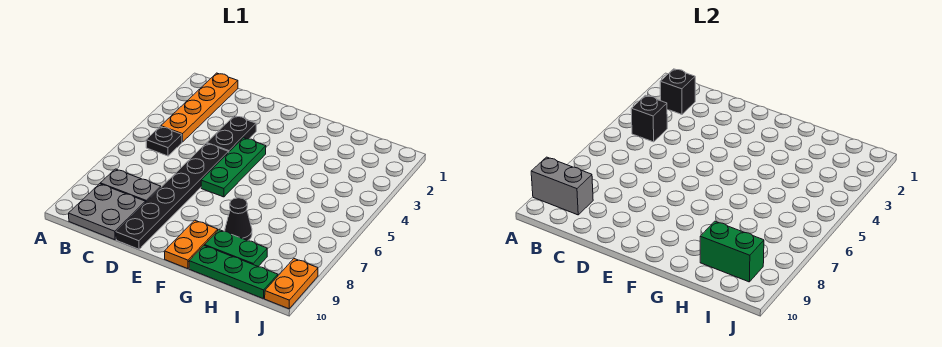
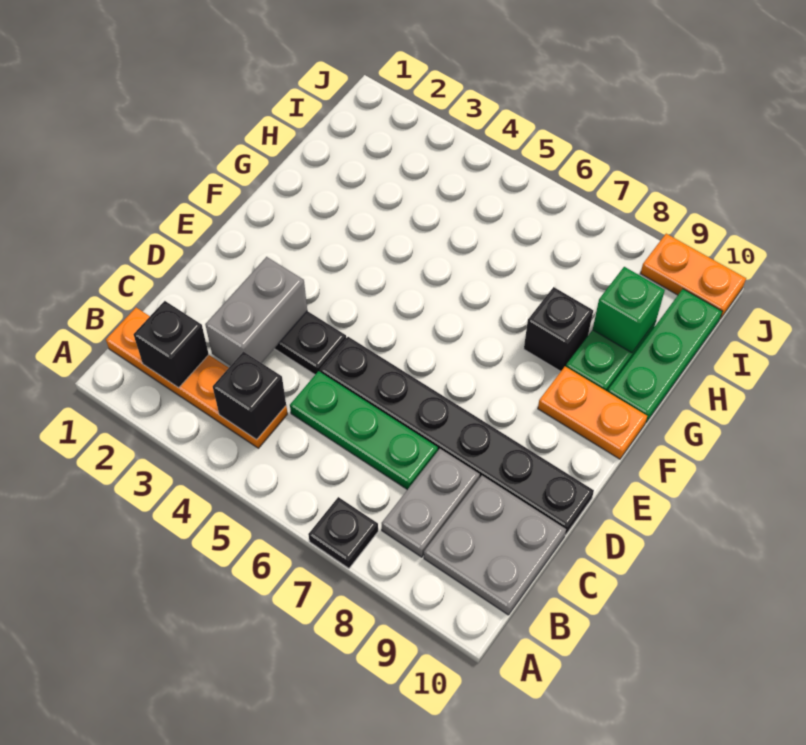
grey brick A9:B9 level 2 -> grey brick C3:D3 level 2
black plate B5 level 1 -> black plate A7 level 1
green plate E4:E6 level 1 -> green plate C5:C7 level 1
black cone G8 level 1 -> black brick G8 level 1
green brick H9:I9 level 2 -> green brick H9 level 2

